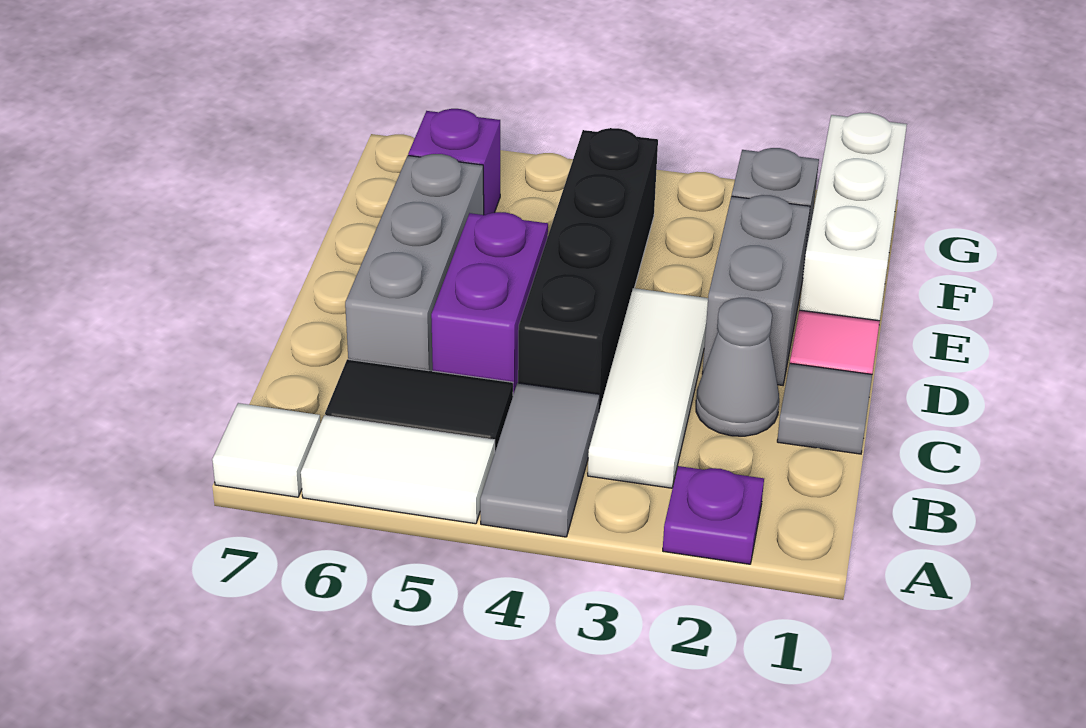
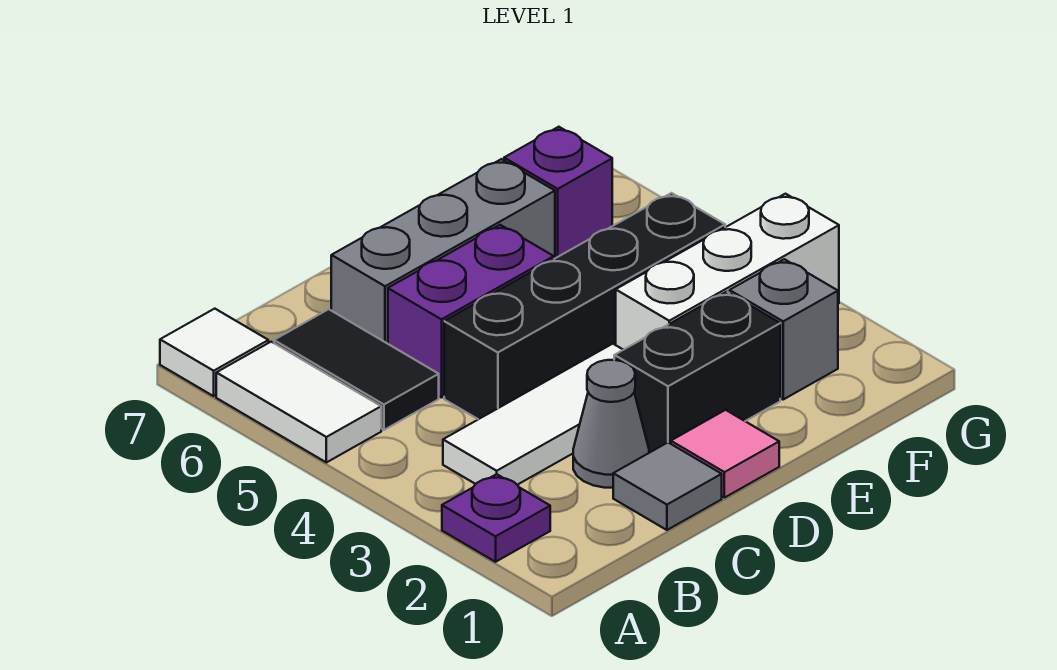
grey tile A4:B4 level 1 -> none
grey brick D2:E2 level 1 -> black brick D2:E2 level 1
white brick E1:G1 level 1 -> white brick E3:G3 level 1

